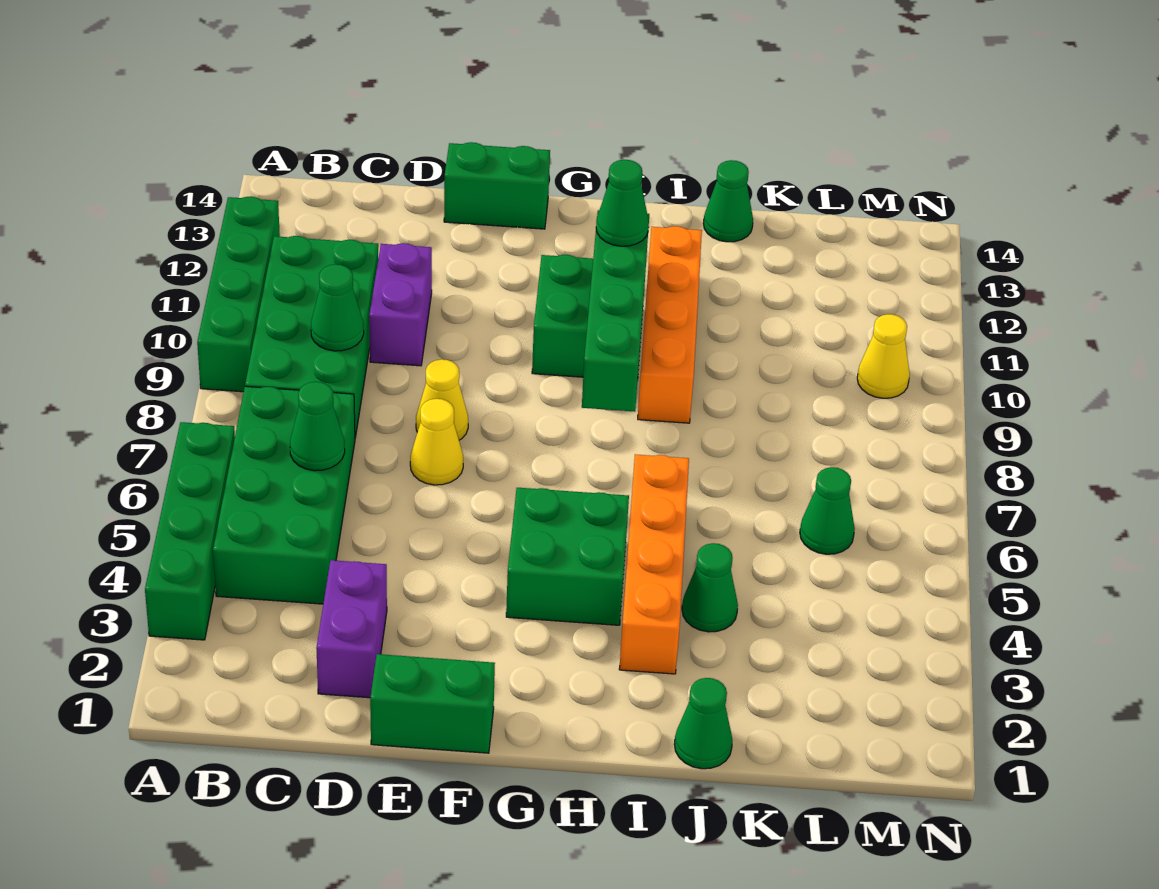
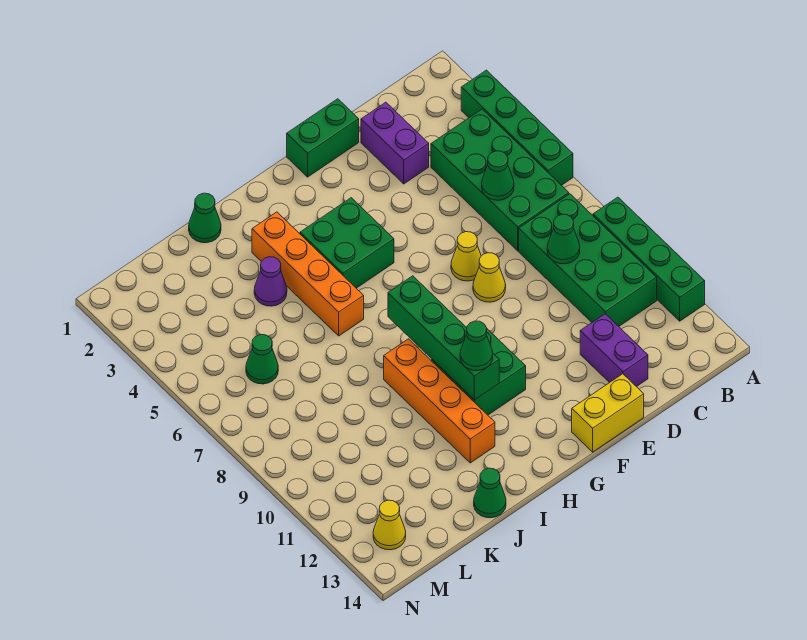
purple brick D10:D11 level 1 -> purple brick D12:D13 level 1
green brick E14:F14 level 1 -> yellow brick E14:F14 level 1
green cone J4 level 1 -> purple cone J4 level 1
yellow cone M10 level 1 -> yellow cone M13 level 1

